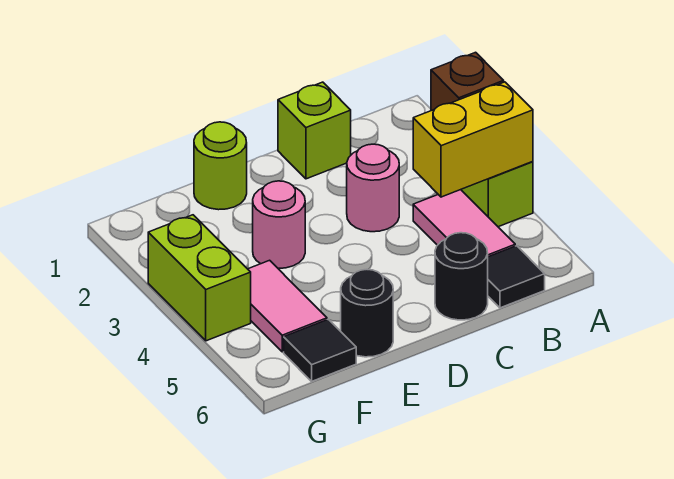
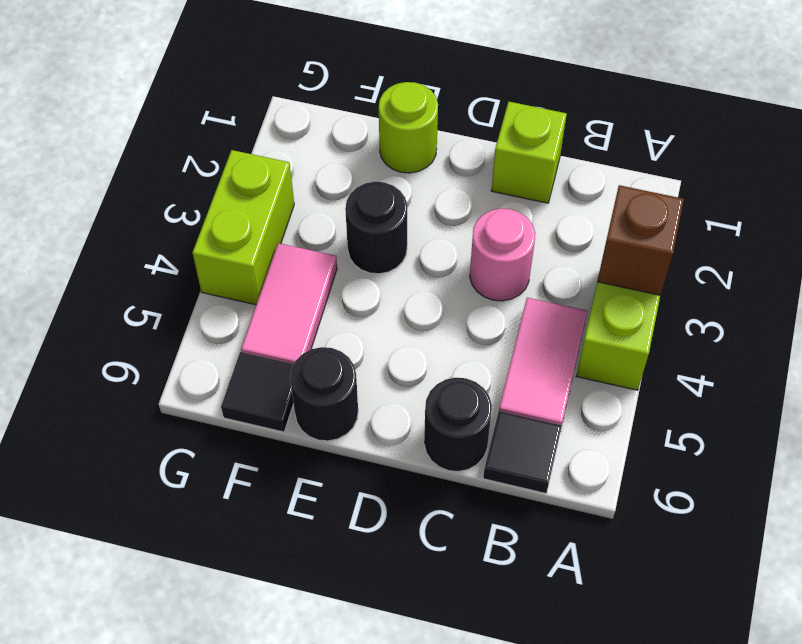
yellow brick A4:B4 level 2 -> none
pink round brick E3 level 1 -> black round brick E3 level 1

